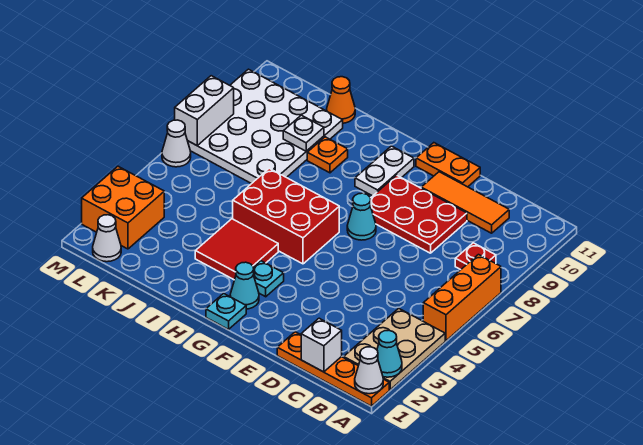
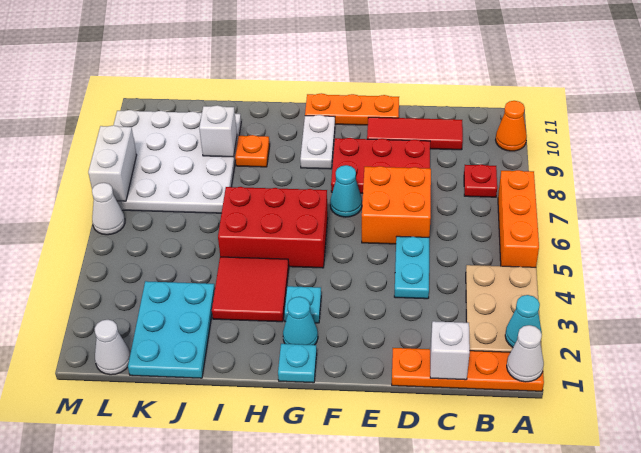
orange tile C10:E10 level 1 -> red tile C10:E10 level 1
none -> cyan plate D4:D5 level 1
orange plate E11:F11 level 1 -> orange plate E11:G11 level 1
none -> cyan plate J1:K3 level 1
white plate J9 level 2 -> white brick J9 level 2
orange cone J11 level 1 -> orange cone A10 level 1
orange brick L2:M3 level 1 -> orange brick D6:E7 level 1

